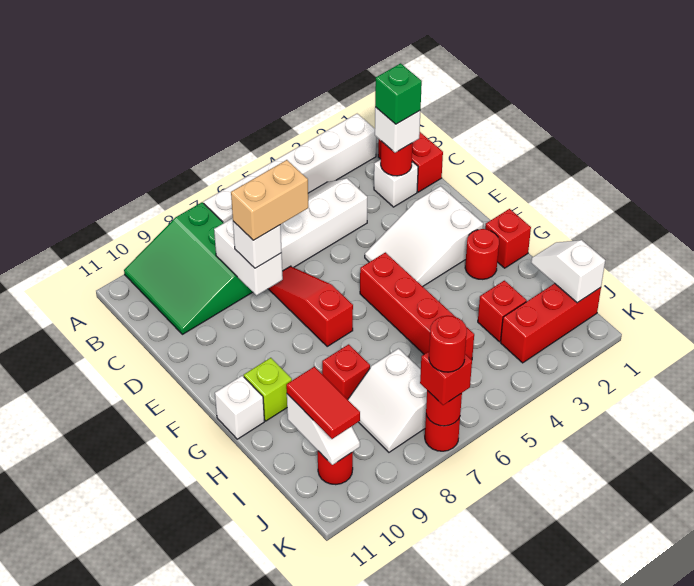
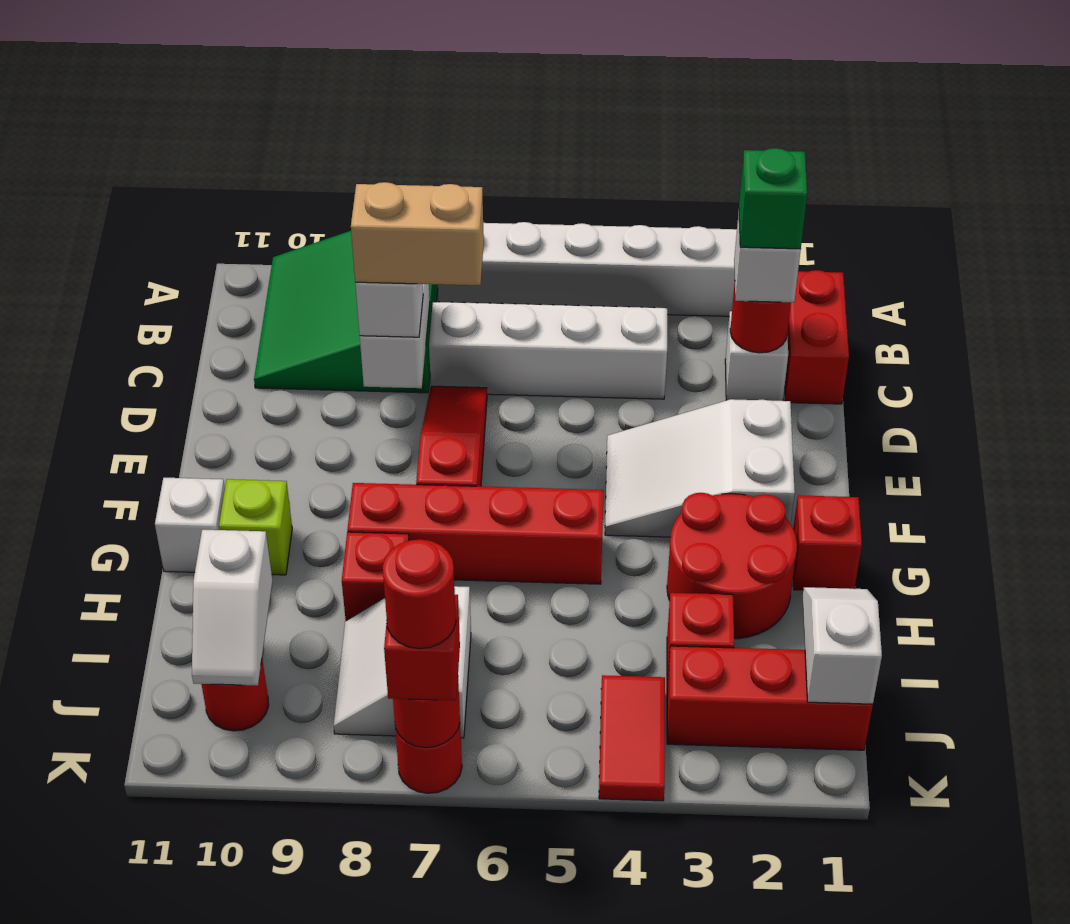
red brick F5:I5 level 1 -> red brick G5:G8 level 1
red round brick G2 level 1 -> red round brick G2:H3 level 1
red tile I10:J10 level 3 -> red tile J4:K4 level 1

